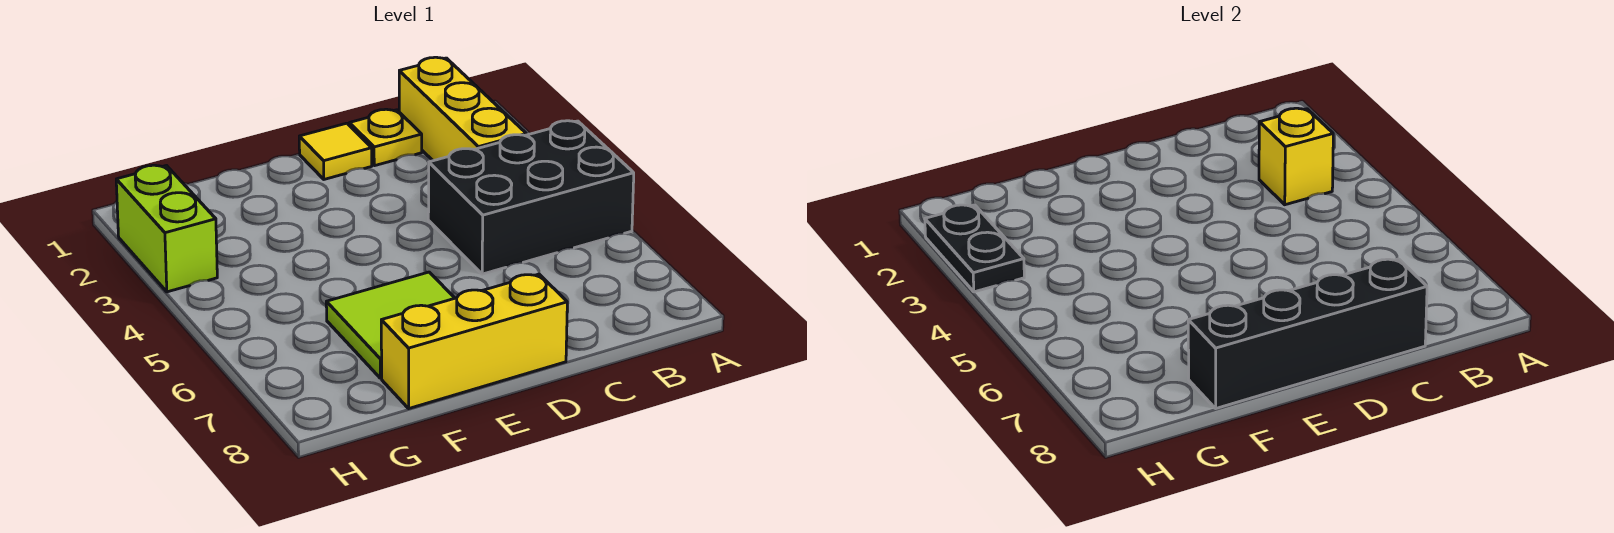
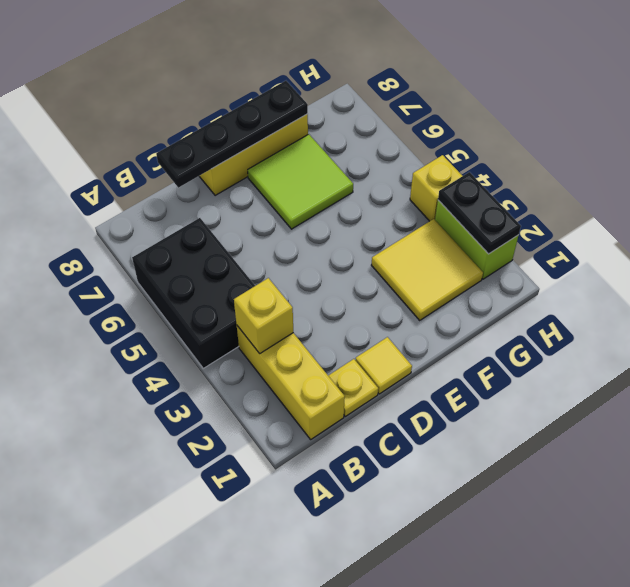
black brick A4:C5 level 1 -> black brick A4:B6 level 1
black brick C8:F8 level 2 -> black plate C8:F8 level 2
none -> yellow tile F2:G3 level 1
none -> yellow brick H4 level 1

